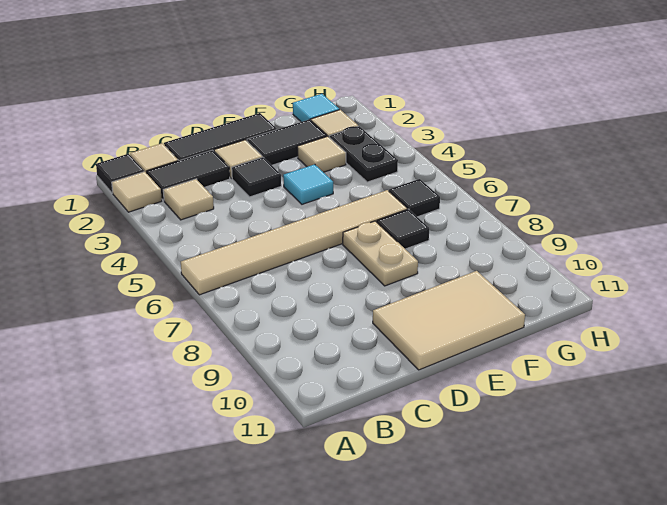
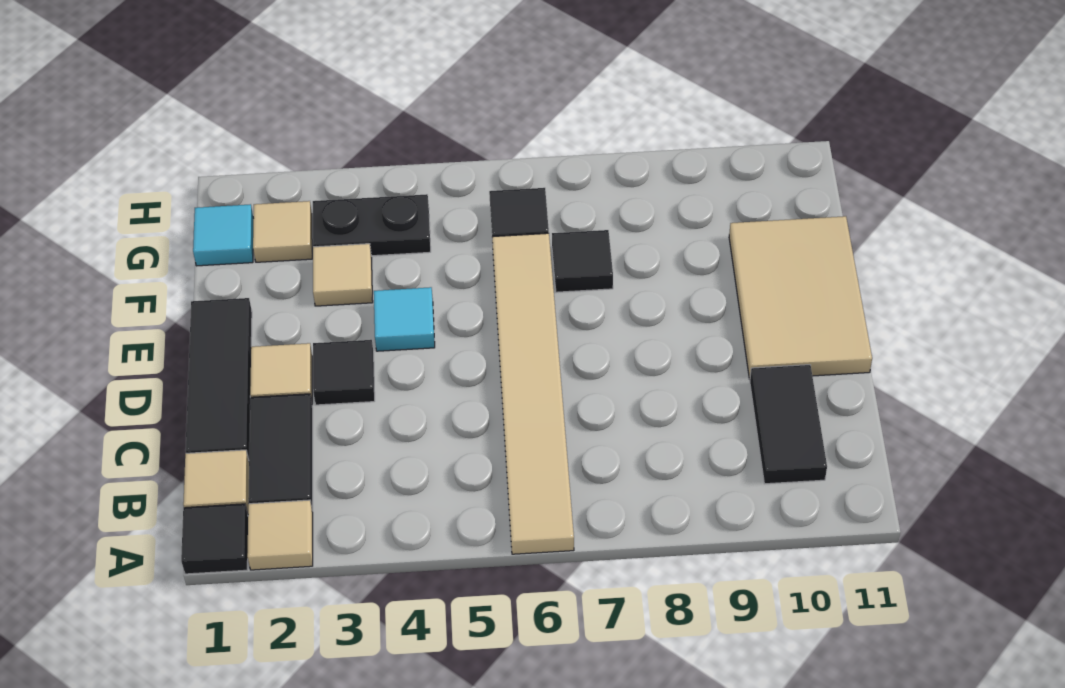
tan tile B3 level 1 -> none
black tile E2:F2 level 1 -> black tile B10:C10 level 1
tan plate E7:E8 level 1 -> none

